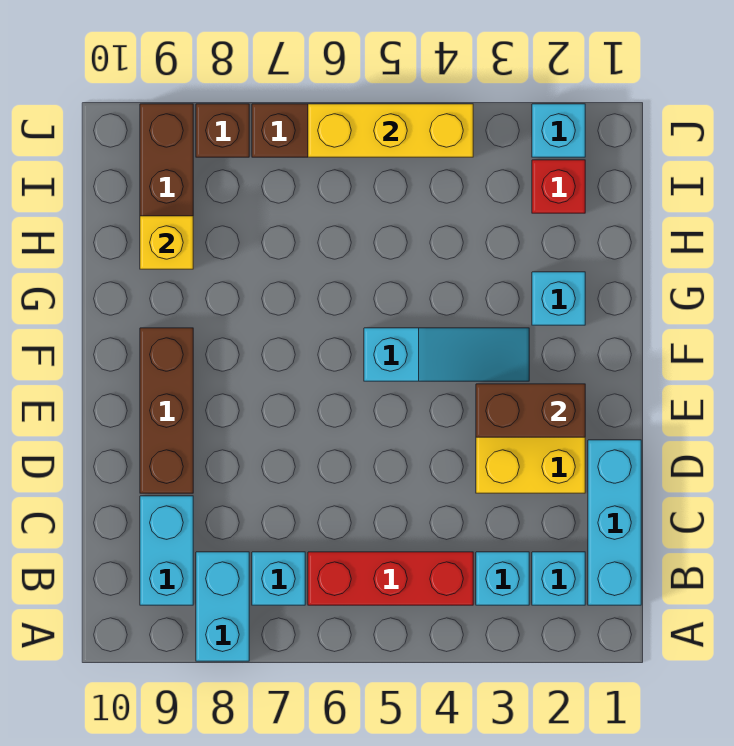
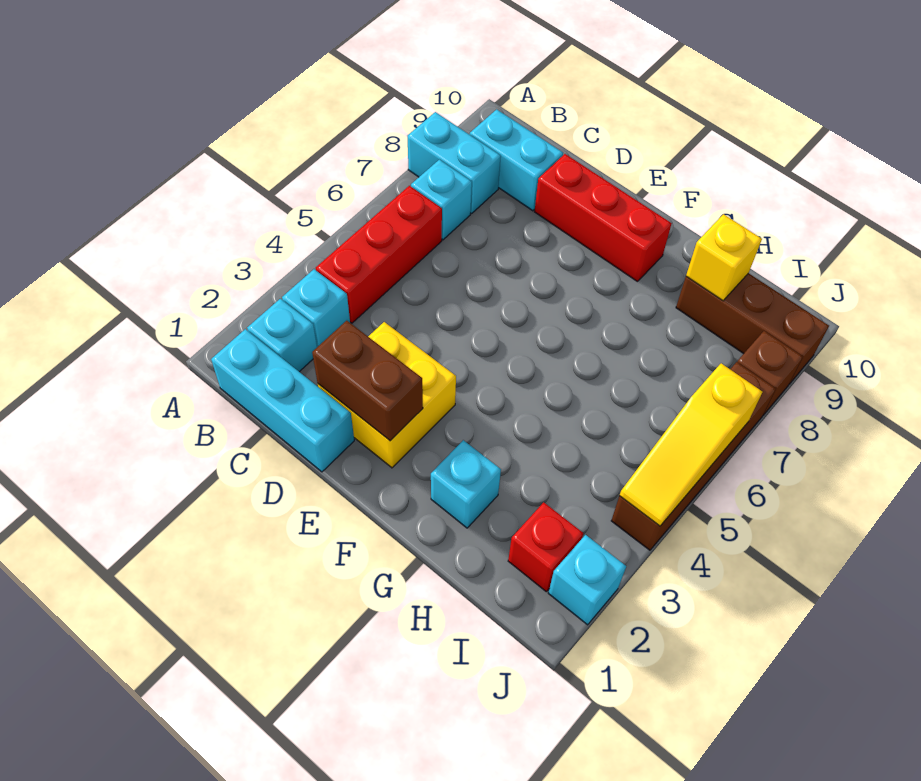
brown brick D9:F9 level 1 -> red brick D9:F9 level 1
brown brick E2:E3 level 2 -> brown brick D2:E2 level 2
cyan slope F3:F5 level 1 top 5 -> none
yellow brick J4:J6 level 2 -> yellow slope J4:J6 level 2 top 6

